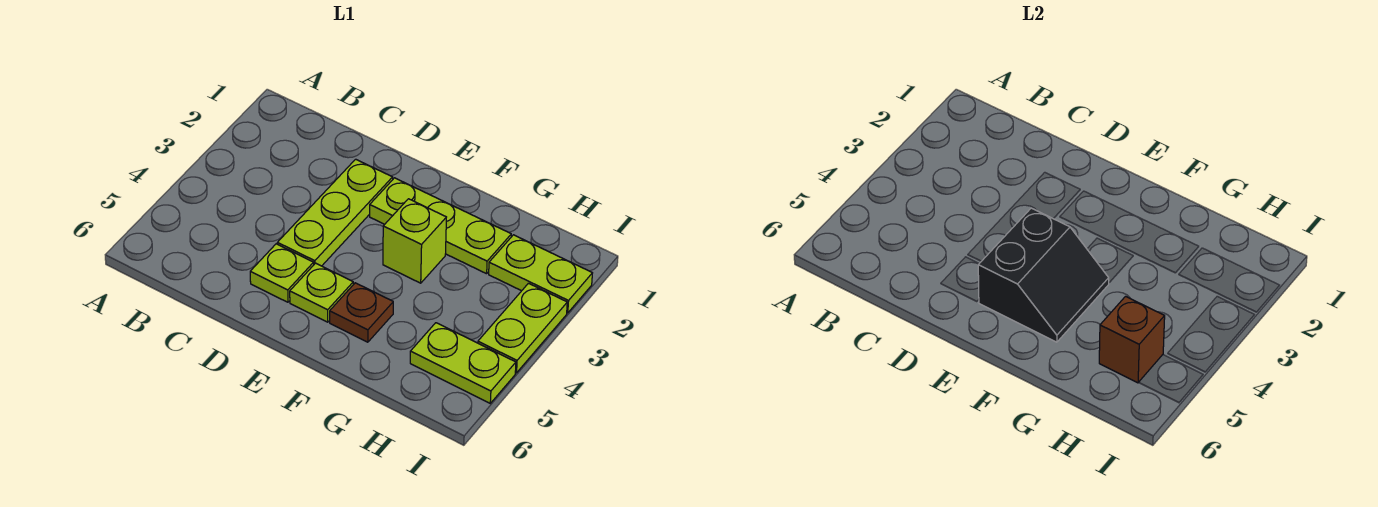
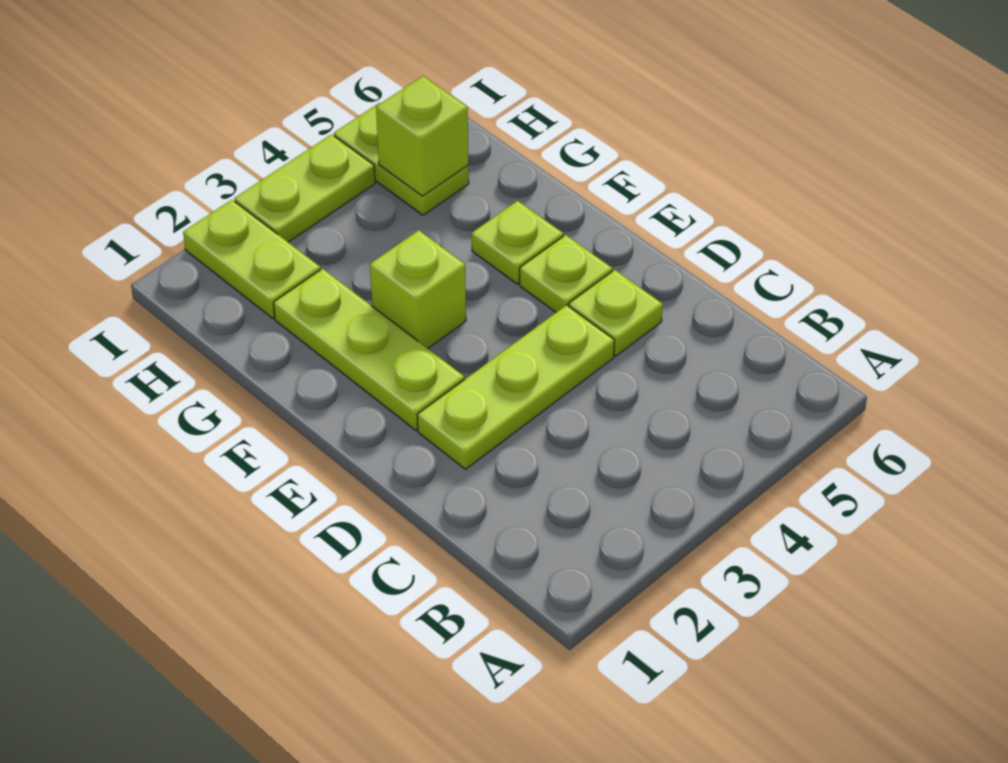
black slope E4:F5 level 2 top E -> none
brown plate F5 level 1 -> lime plate F5 level 1
brown brick H5 level 2 -> lime brick H5 level 2

